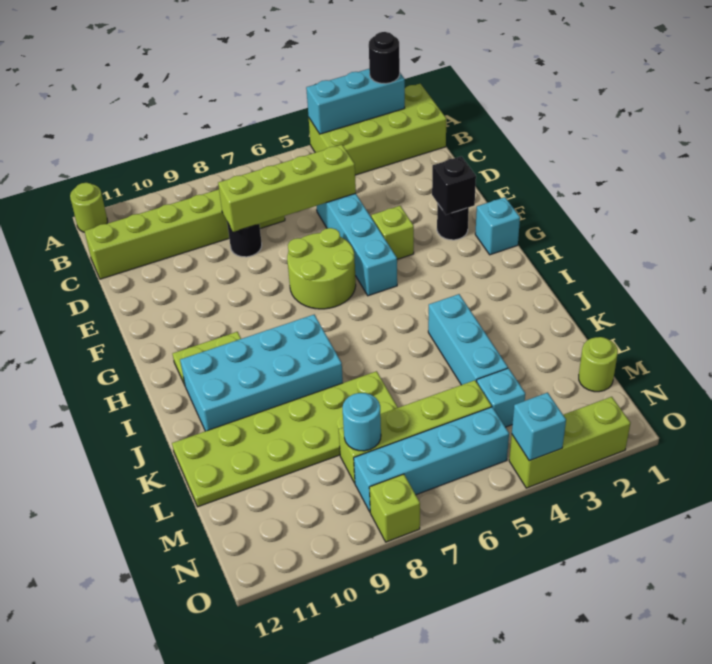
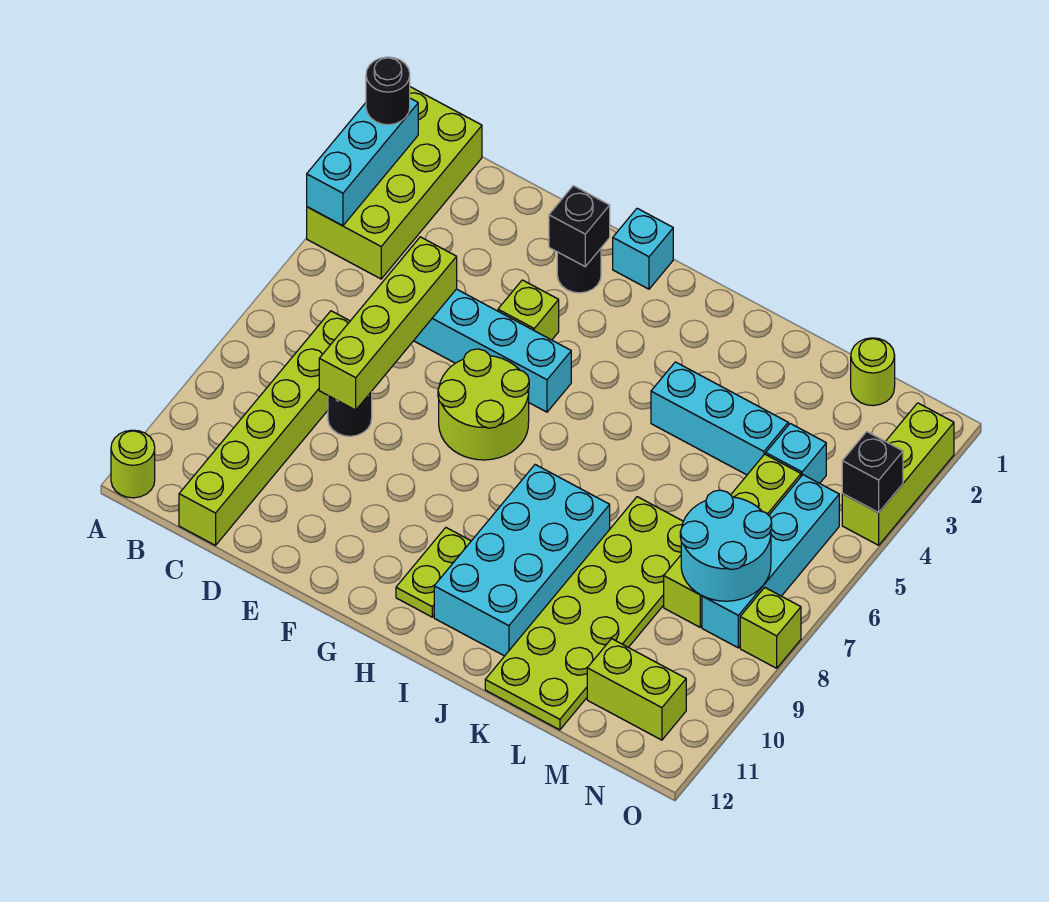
cyan round brick M8 level 2 -> cyan round brick M7:N8 level 2
none -> lime brick M11:N11 level 1
cyan brick O4 level 2 -> black brick O4 level 2

